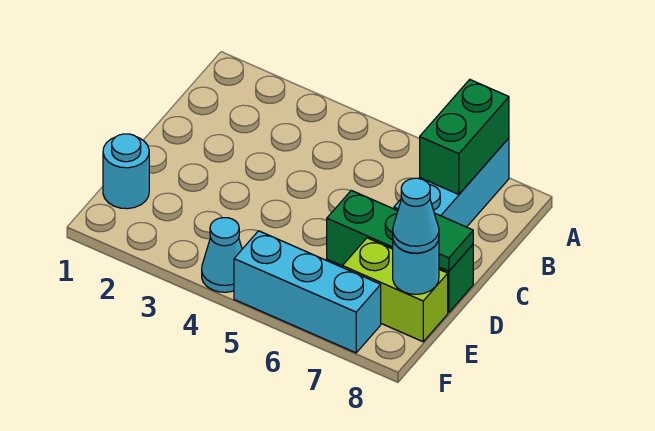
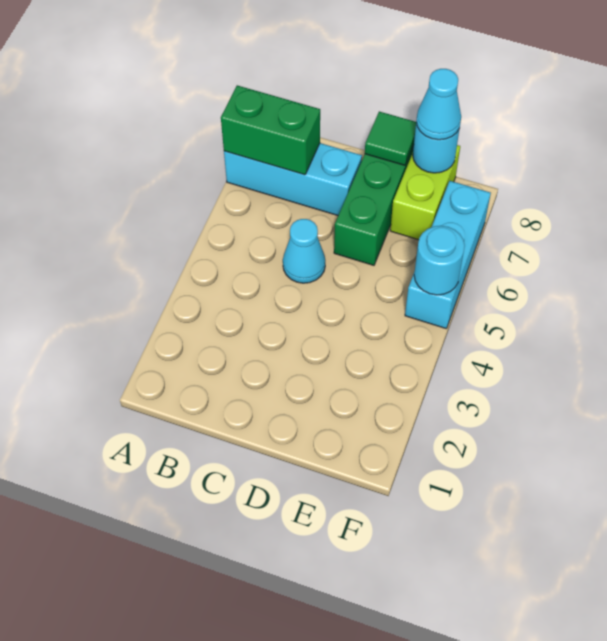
cyan round brick E1 level 1 -> cyan round brick F5 level 2
cyan cone F4 level 1 -> cyan cone C5 level 1

